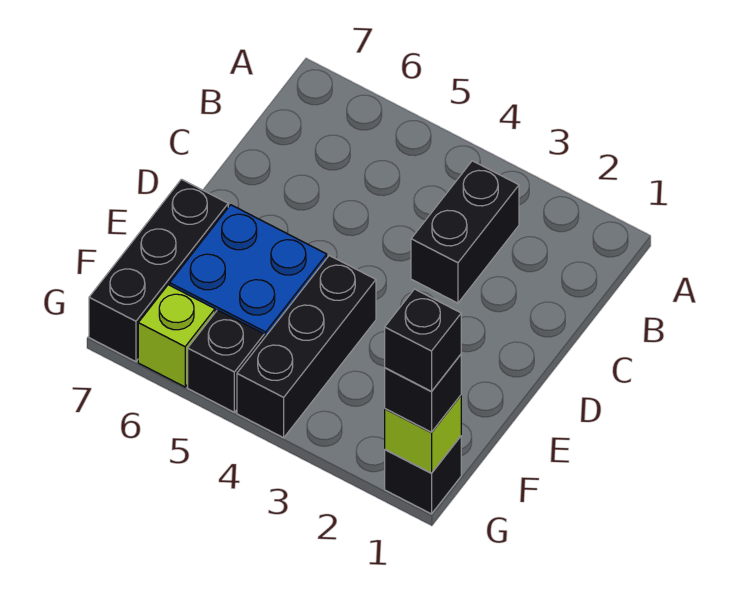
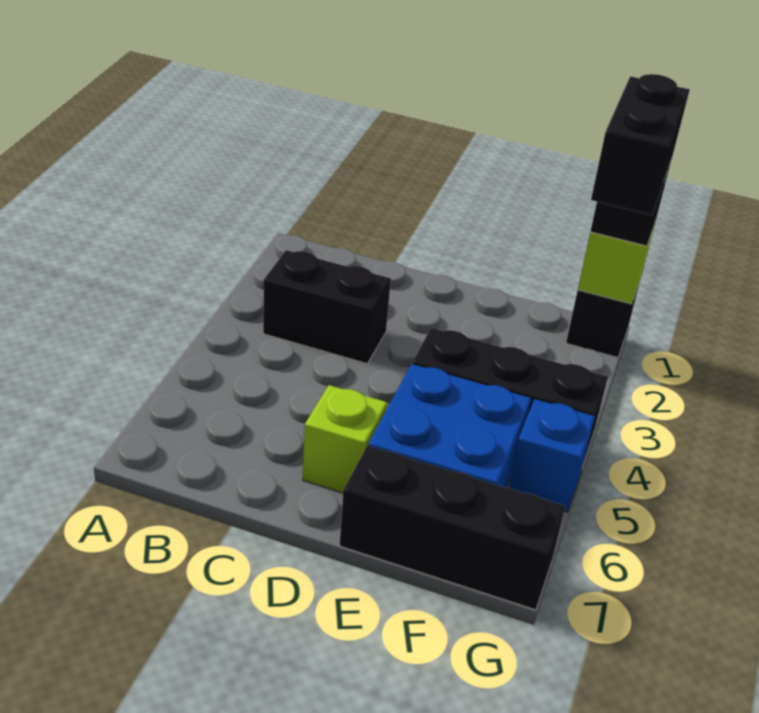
black brick G1 level 4 -> black brick G1:G2 level 4
black brick G5 level 1 -> blue brick G5 level 1
lime brick G6 level 1 -> lime brick D6 level 1

